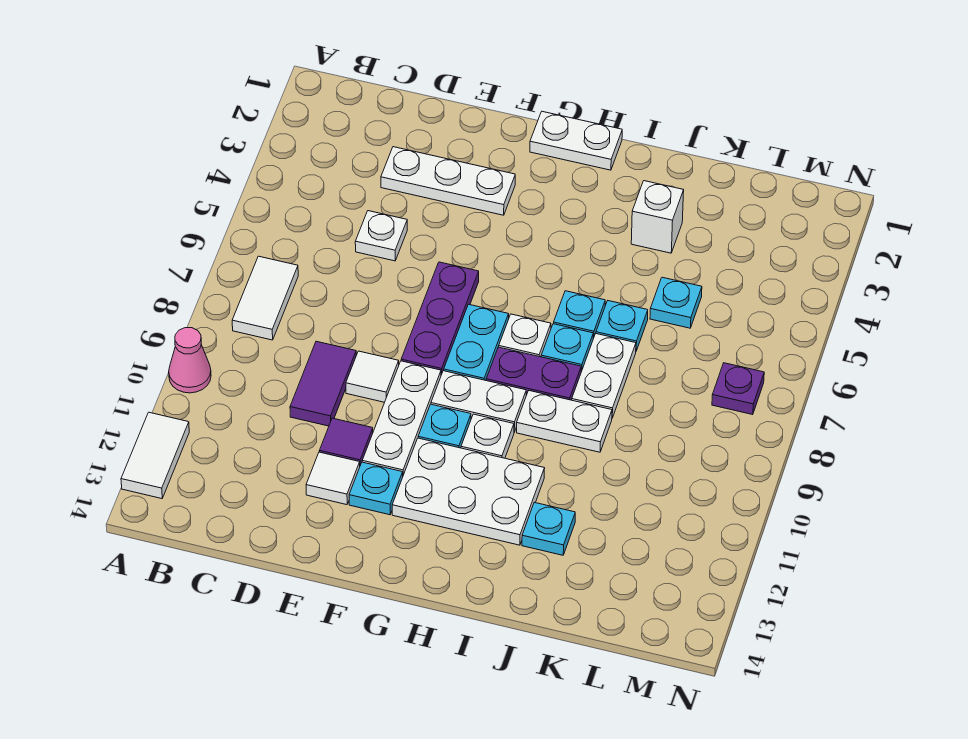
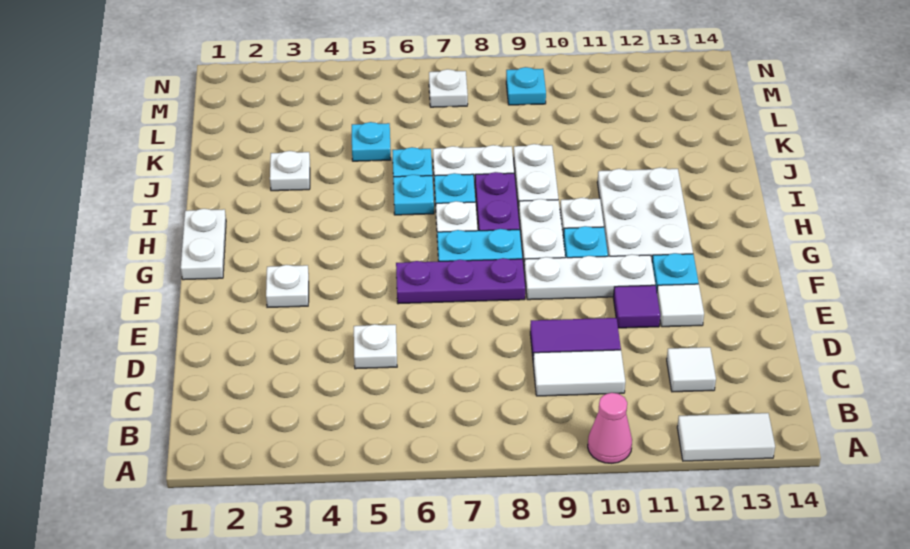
white tile B7:B8 level 1 -> white tile C9:C10 level 1
white plate D3:F3 level 1 -> white plate F3 level 1
white tile E9 level 1 -> white tile C12 level 1
white brick J3 level 1 -> white plate J3 level 1
cyan plate J12 level 1 -> cyan plate M9 level 1
purple plate M7 level 1 -> white plate M7 level 1

